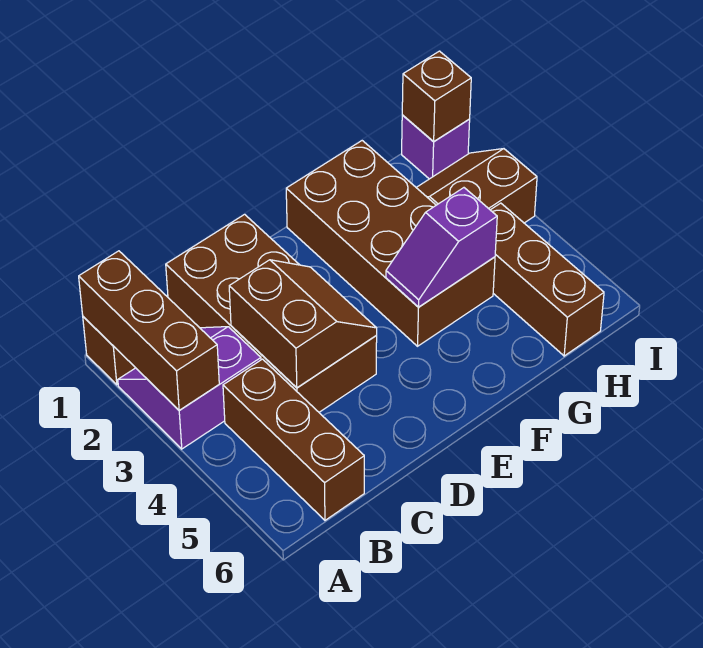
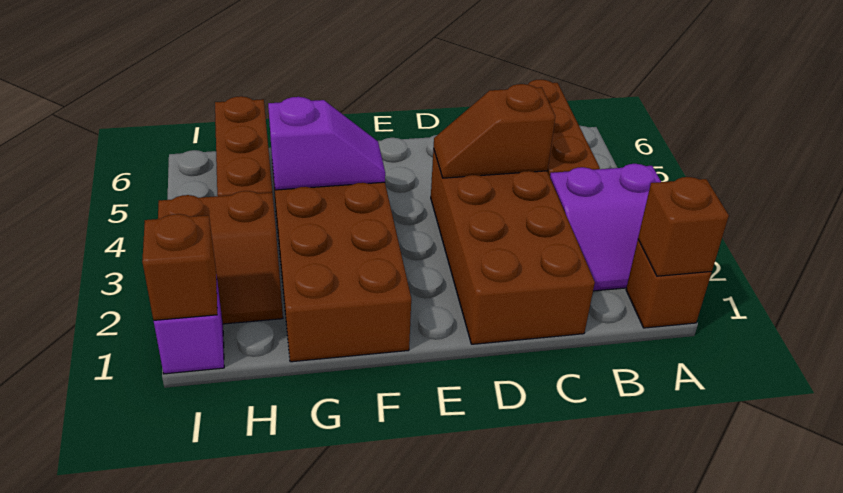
brown brick A1:A3 level 2 -> brown brick A1 level 2
brown slope C3:D4 level 2 top C -> brown slope C4:D4 level 2 top C

